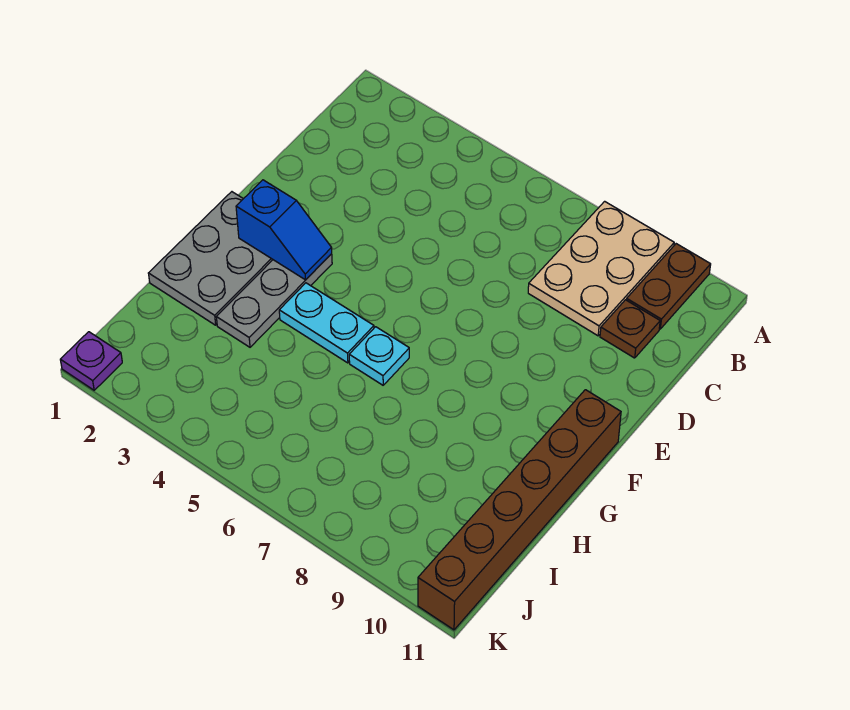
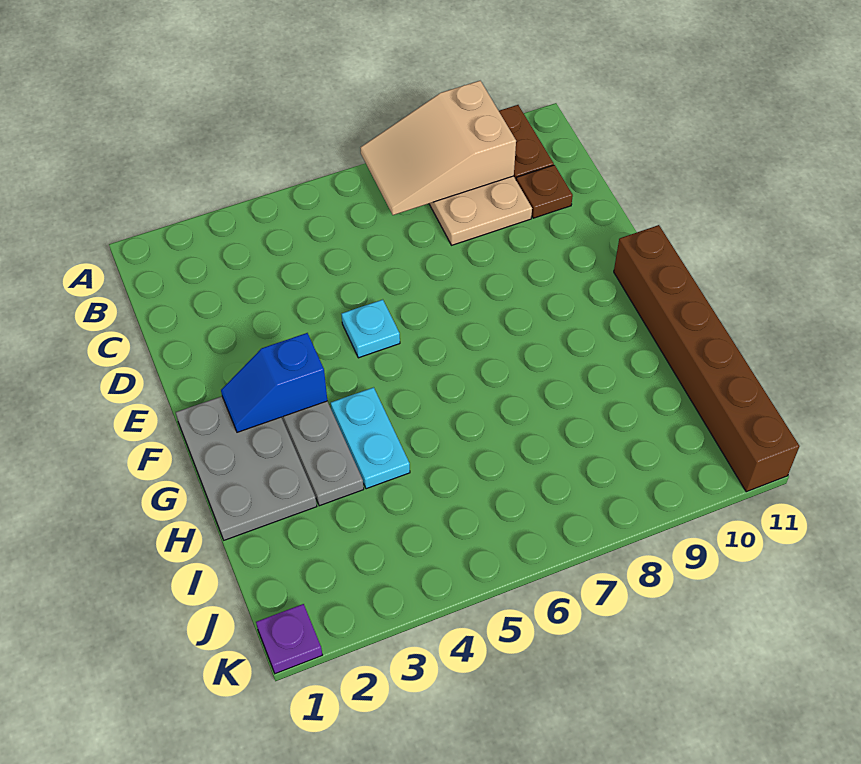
none -> tan slope A7:B9 level 2 top 9
blue slope F2:F3 level 2 top 2 -> blue slope F2:F3 level 2 top 3
cyan plate G4:G5 level 1 -> cyan plate G4:H4 level 1
cyan plate G6 level 1 -> cyan plate E5 level 1

